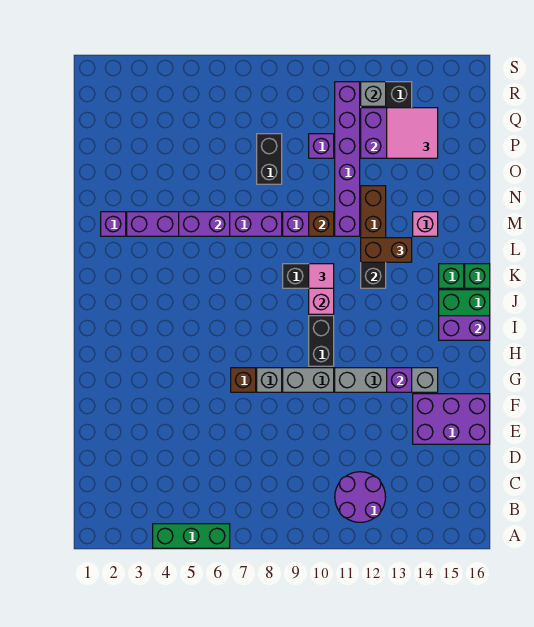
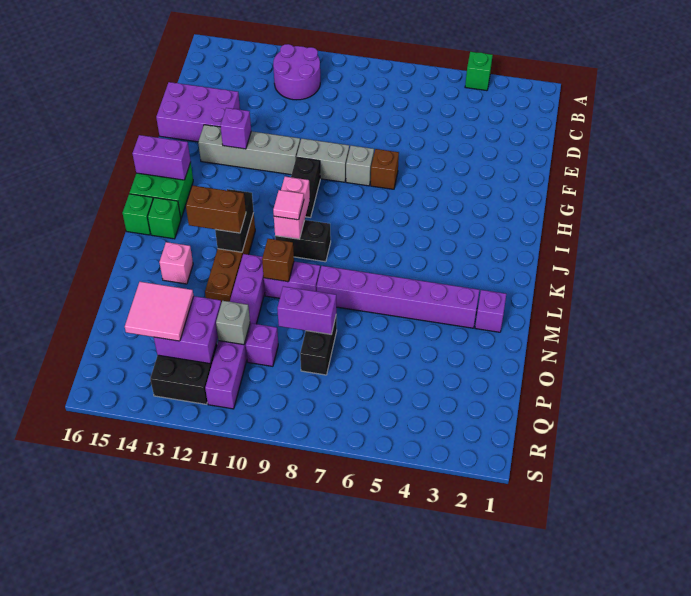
green brick A4:A6 level 1 -> green brick A4 level 1
purple brick M5:M6 level 2 -> purple brick O8:O9 level 2
grey brick R12 level 2 -> grey brick P11 level 2

